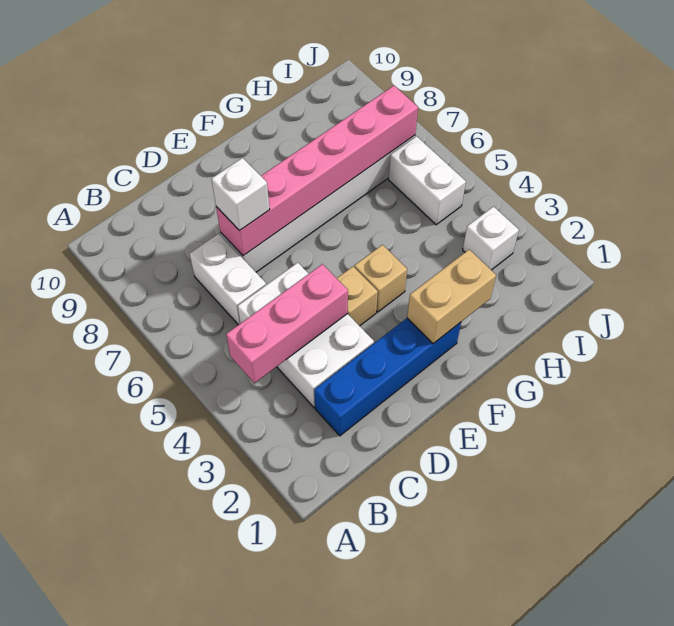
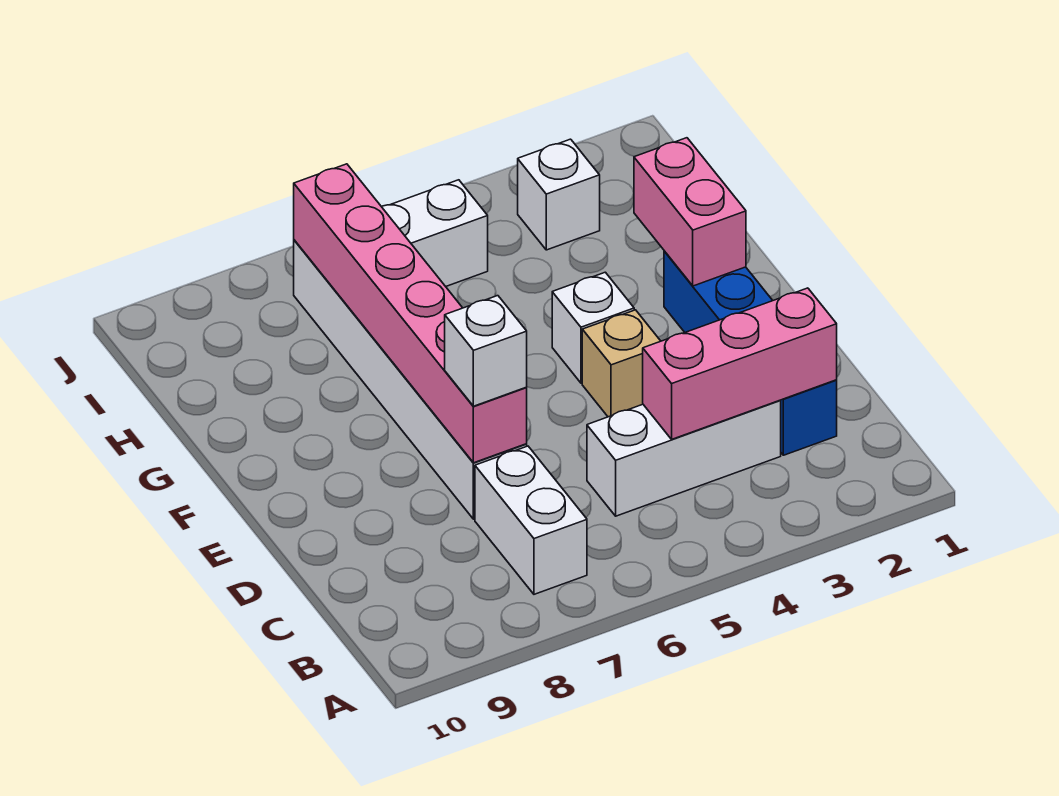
pink brick B4:D4 level 2 -> pink brick C2:C4 level 2
white brick C3:D5 level 1 -> white brick C3:C5 level 1
white brick C6:C7 level 1 -> white brick B7:C7 level 1
tan brick F2:G2 level 2 -> pink brick F2:G2 level 2
tan brick F4 level 1 -> white brick F4 level 1

